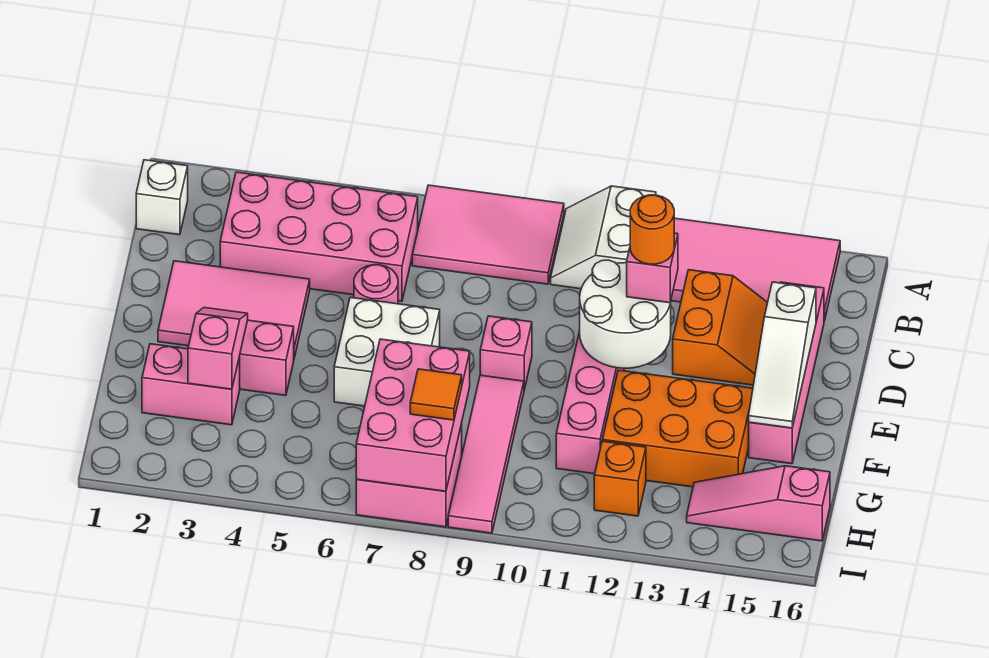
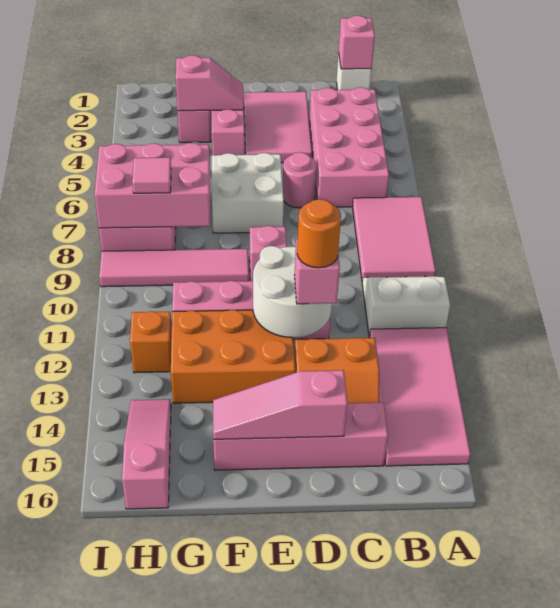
none -> pink brick B1 level 2
white slope D15:F15 level 2 top D -> pink slope D15:F15 level 2 top D
orange brick F12:G14 level 1 -> orange brick E12:G13 level 1
orange tile H8 level 3 -> pink tile H8 level 3

